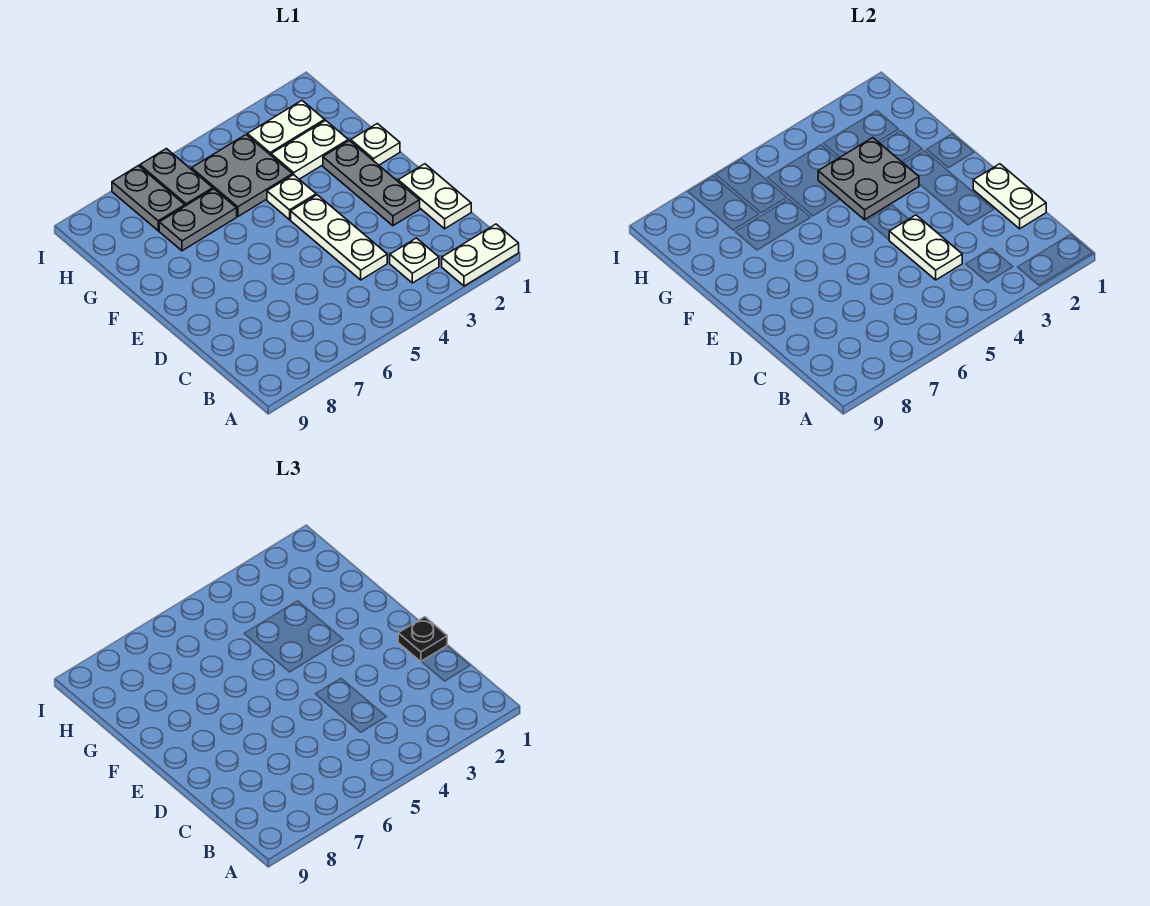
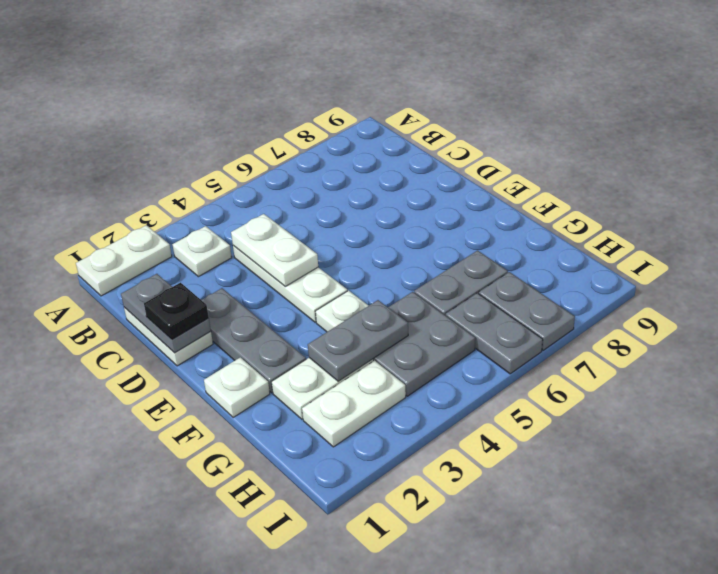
white plate C1:D1 level 2 -> grey plate C1:D1 level 2
grey plate F3:G4 level 2 -> grey plate G3:G4 level 2

